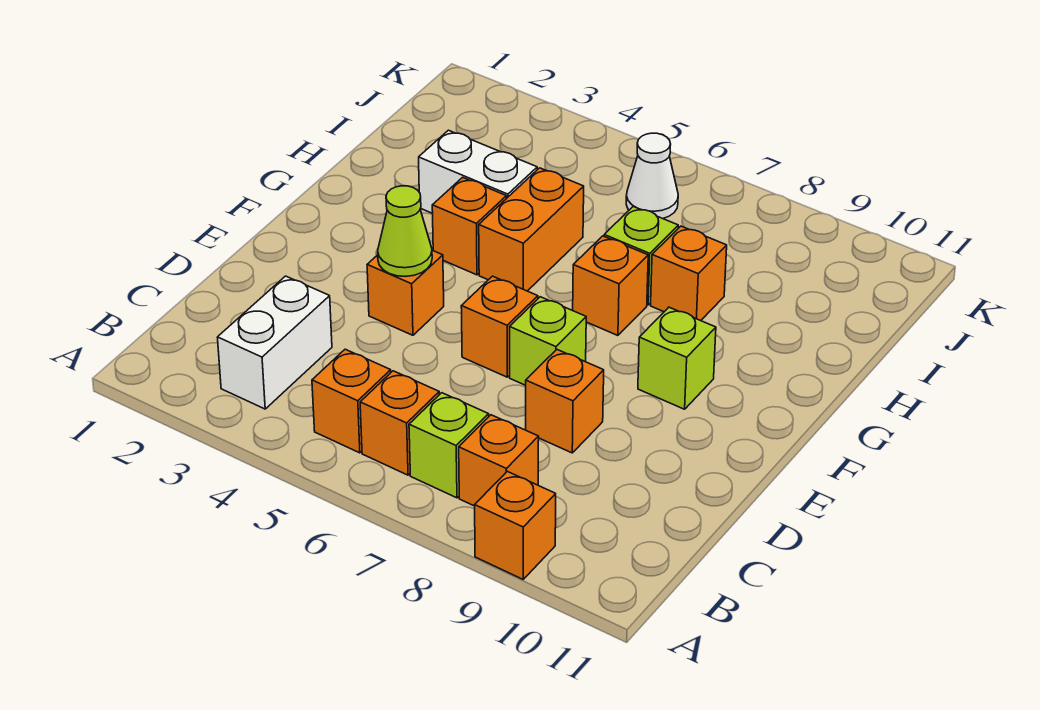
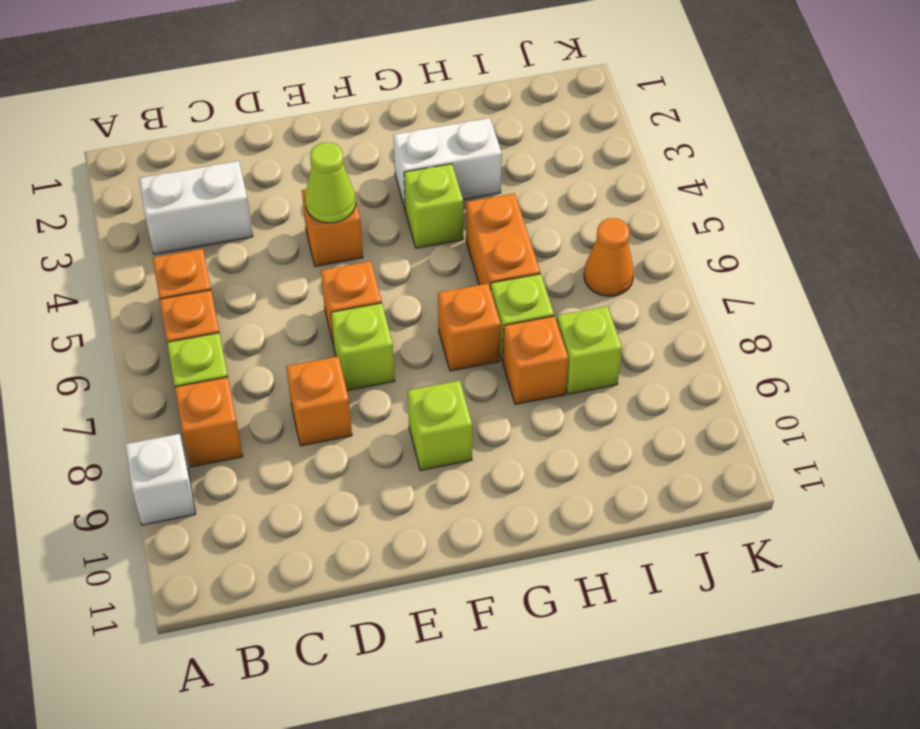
orange brick A9 level 1 -> white brick A9 level 1
orange brick G4 level 1 -> lime brick G4 level 1
orange brick G5:H5 level 1 -> orange brick H5:H6 level 1
white brick H3:H4 level 1 -> white brick G3:H3 level 1
none -> lime brick I8 level 1
white cone J6 level 1 -> orange cone J6 level 1

